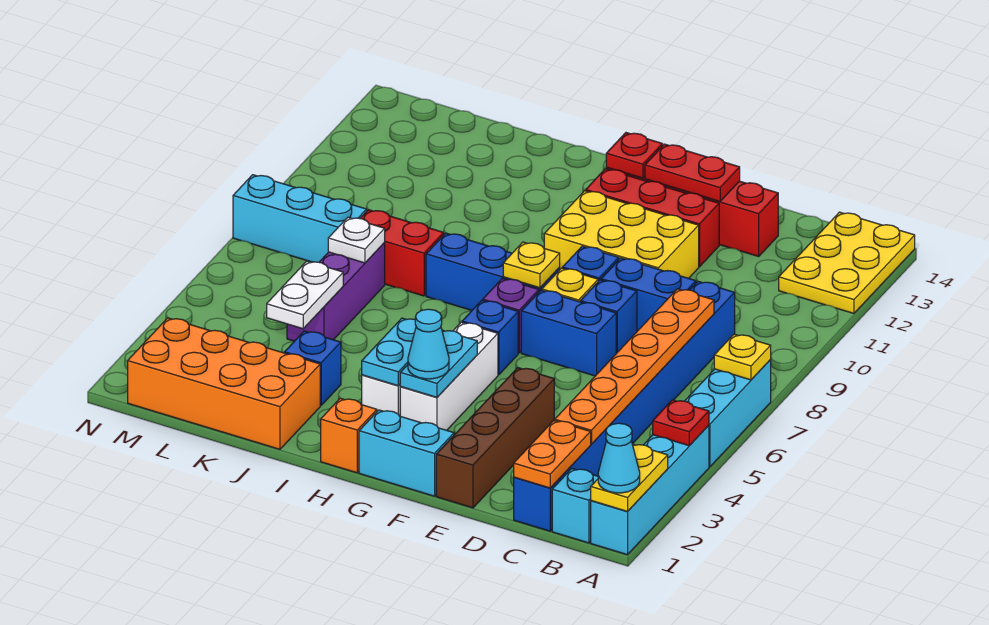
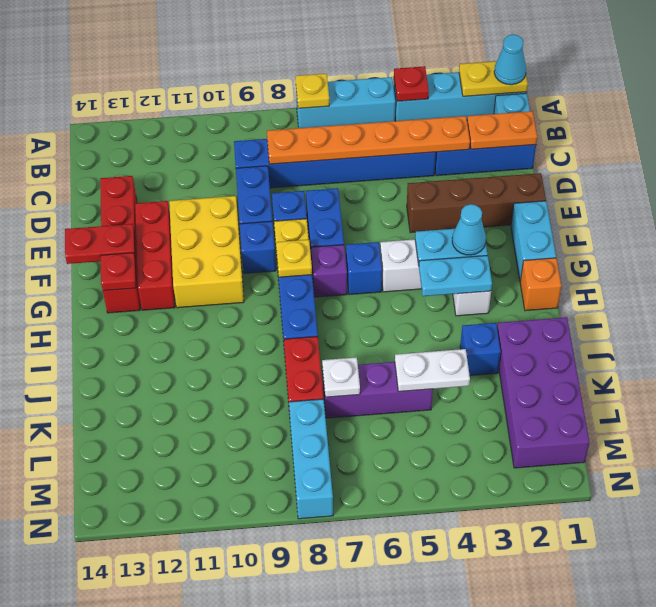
yellow plate A12:B14 level 1 -> none
red plate E13:F13 level 2 -> red plate F13:F14 level 2
orange brick J1:M2 level 1 -> purple brick J1:M2 level 1

